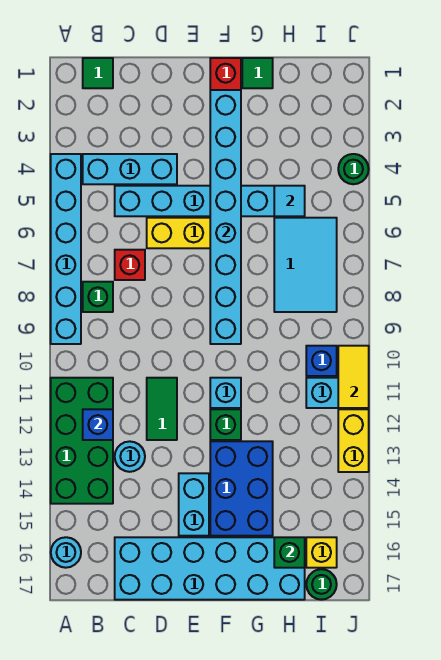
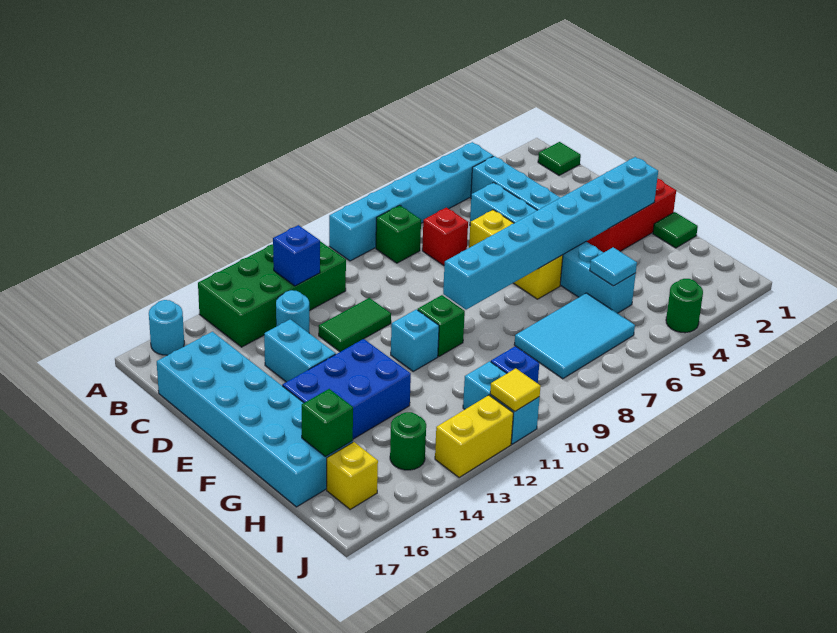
cyan brick E14:E15 level 1 -> cyan brick D14:E14 level 1
green brick F12 level 1 -> green brick F10 level 1
green round brick I17 level 1 -> green round brick I14 level 1
yellow tile J10:J11 level 2 -> yellow tile J11 level 2

